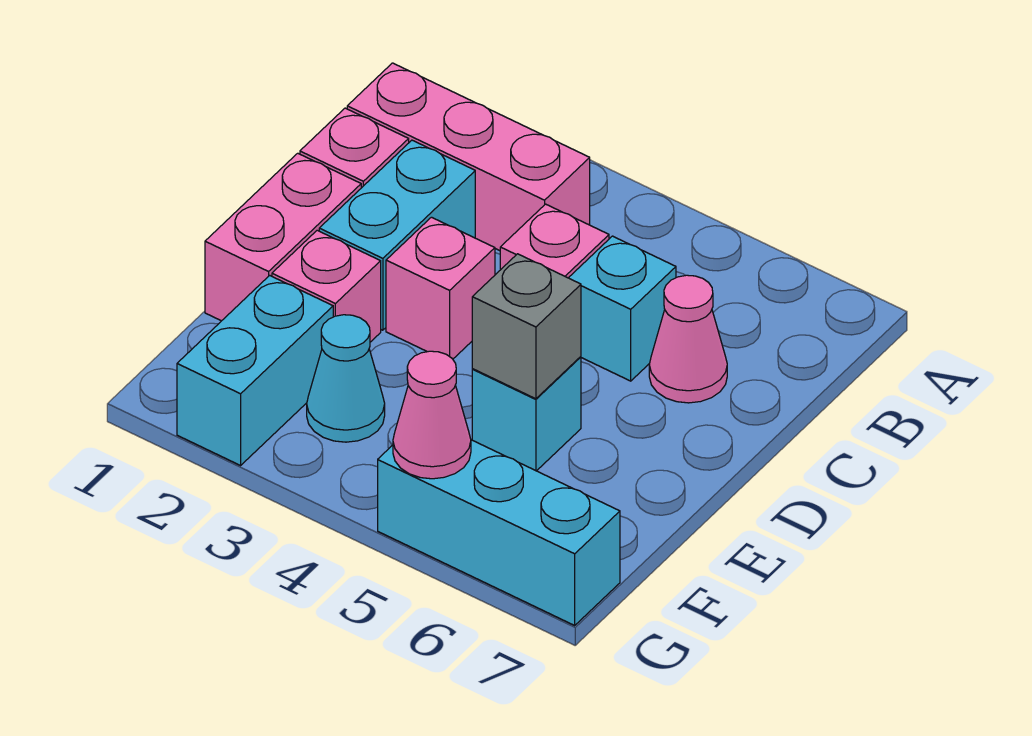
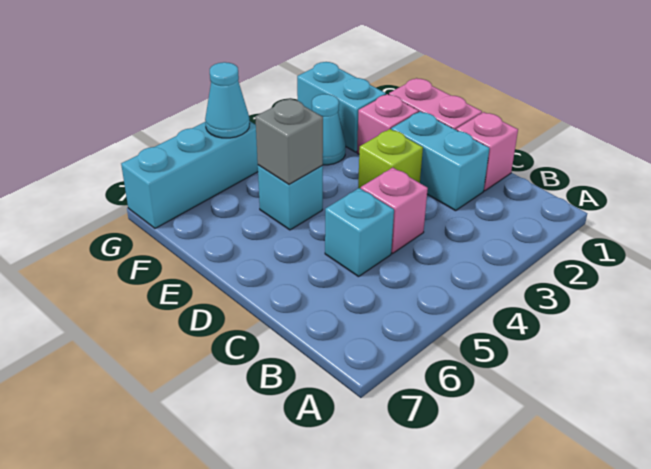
pink brick B1:B3 level 1 -> none
pink cone C6 level 1 -> none
pink brick D3 level 1 -> lime brick D3 level 1
pink cone G5 level 2 -> cyan cone G5 level 2

